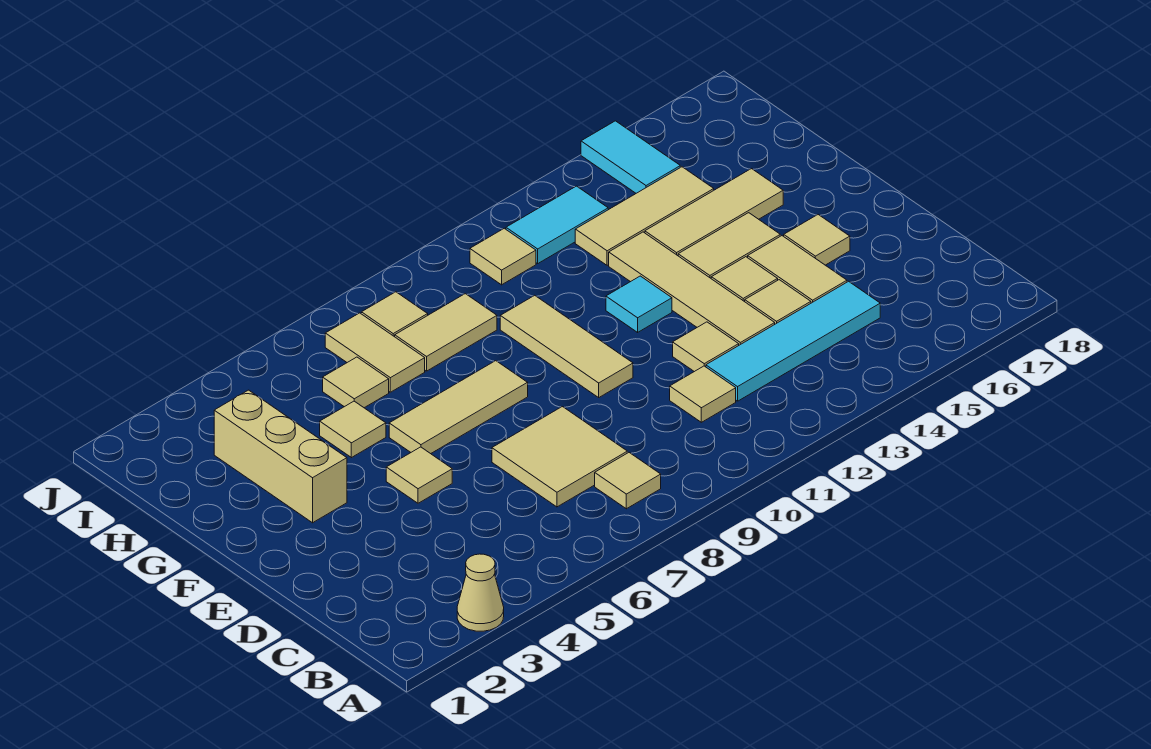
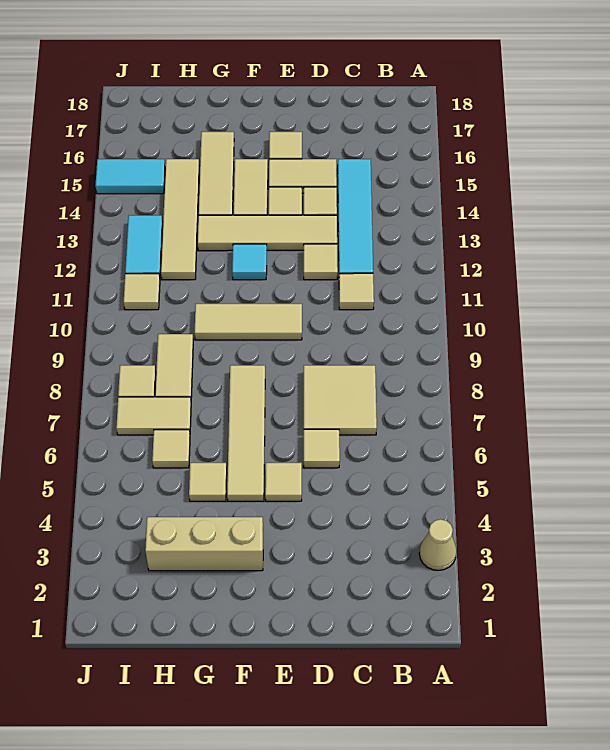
tan tile B8 level 1 -> tan tile D6 level 1
tan tile F6:F8 level 1 -> tan tile F5:F8 level 1
tan tile H13:H15 level 1 -> tan tile H12:H15 level 1

